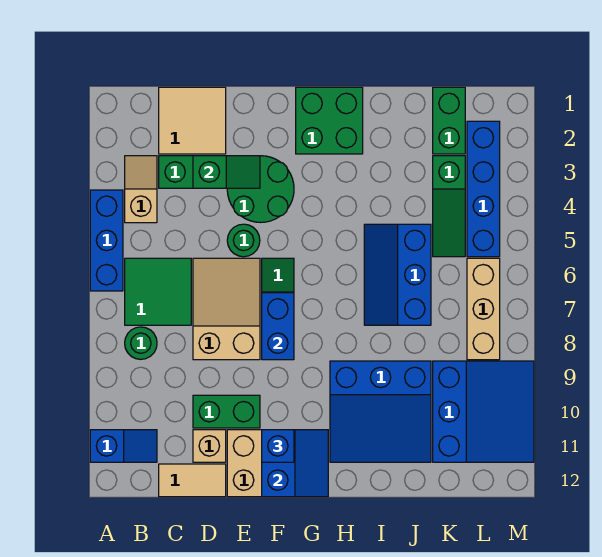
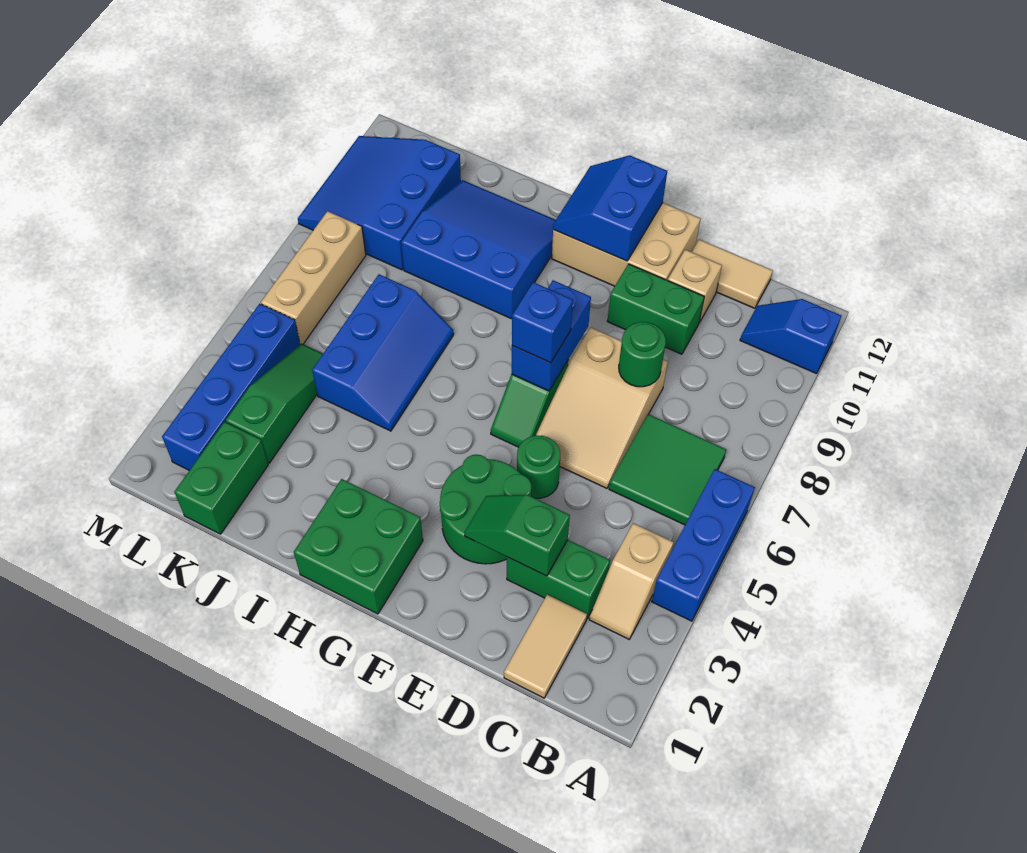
green round brick B8 level 1 -> green round brick D8 level 2
tan tile C1:D2 level 1 -> tan tile C1:C2 level 1
blue brick F11 level 3 -> blue brick F7 level 3

